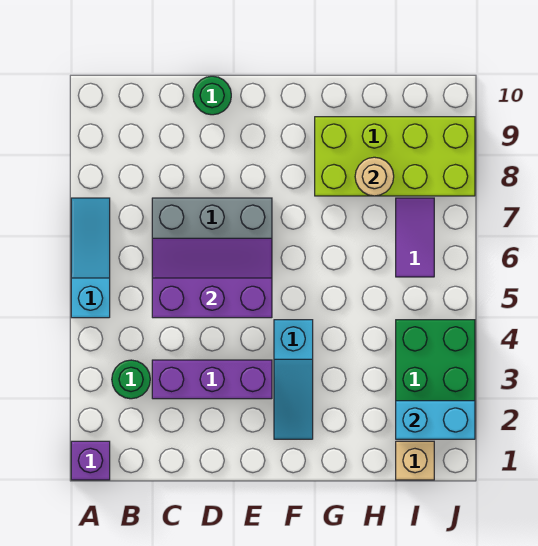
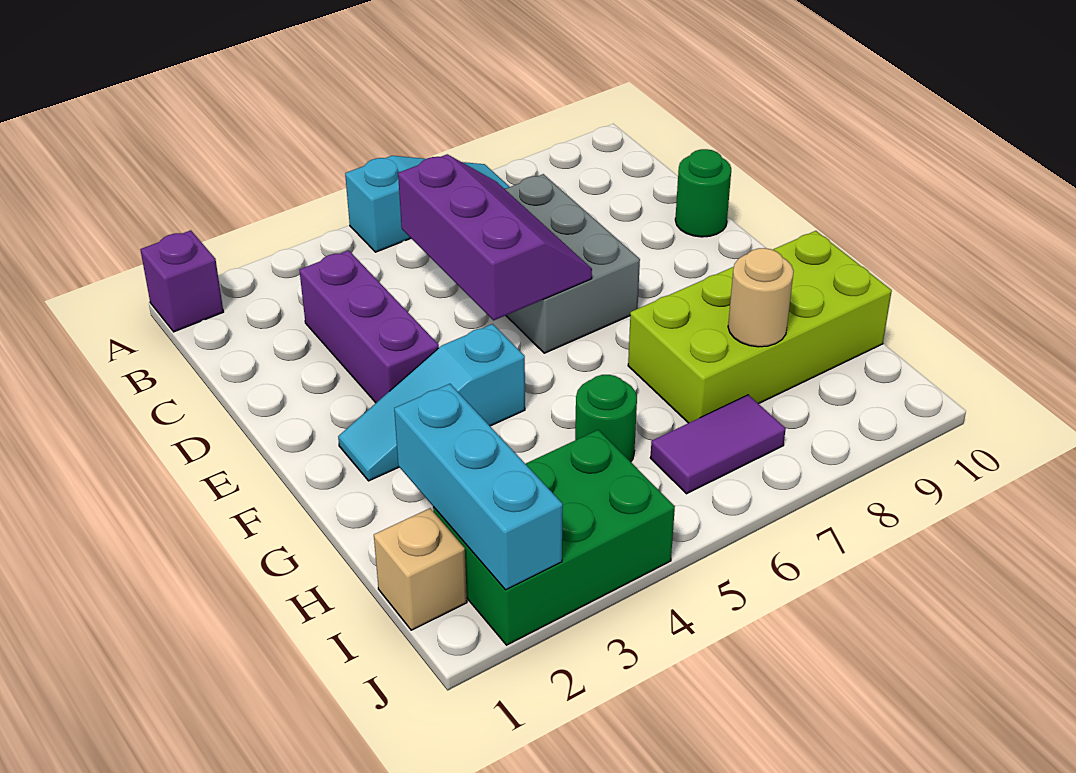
green round brick B3 level 1 -> green round brick H5 level 1
lime brick G8:J9 level 1 -> lime brick G7:H10 level 1
cyan brick I2:J2 level 2 -> cyan brick H2:J2 level 2

